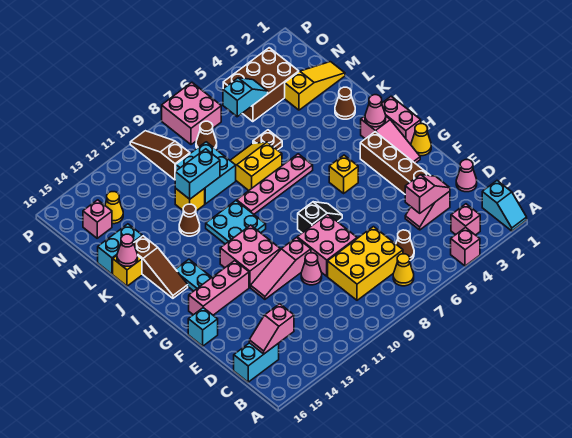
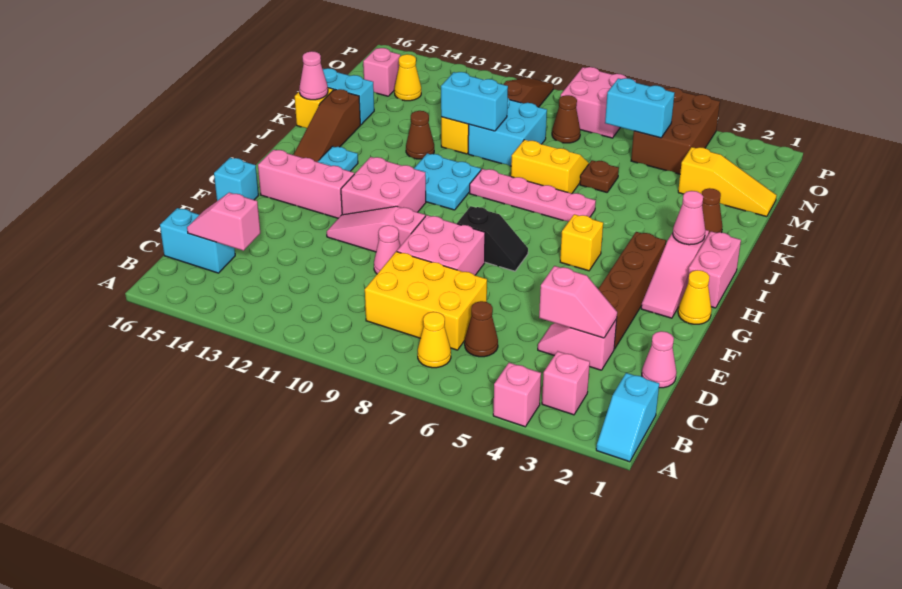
brown brick N3:O5 level 1 -> brown brick N4:P5 level 1
cyan slope N5:N6 level 2 top 6 -> cyan brick N5:N6 level 2

